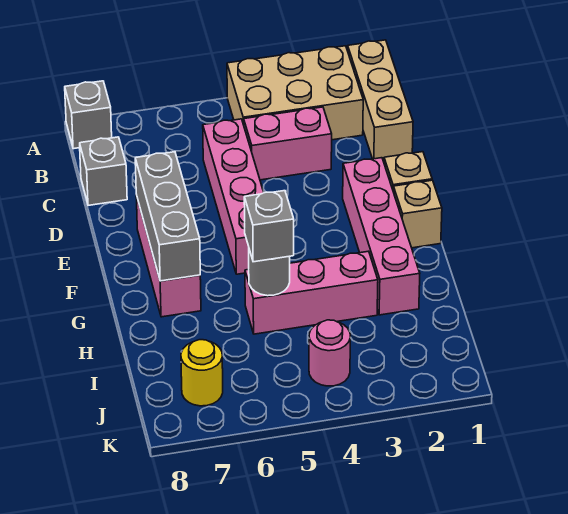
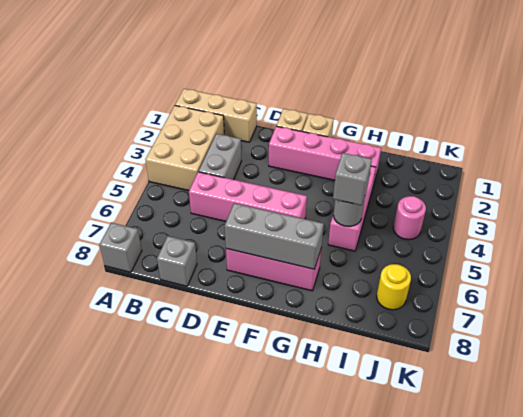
pink brick C3:C4 level 1 -> grey brick C3:C4 level 1

